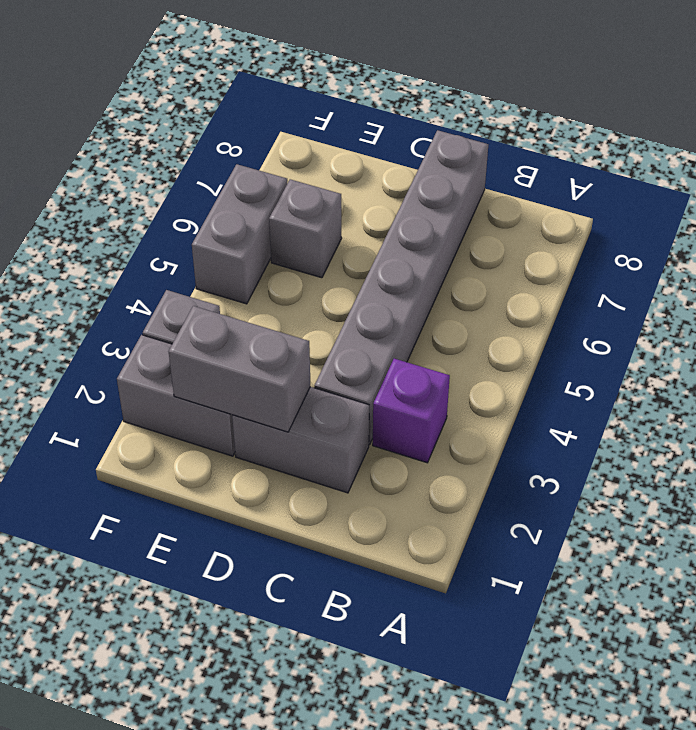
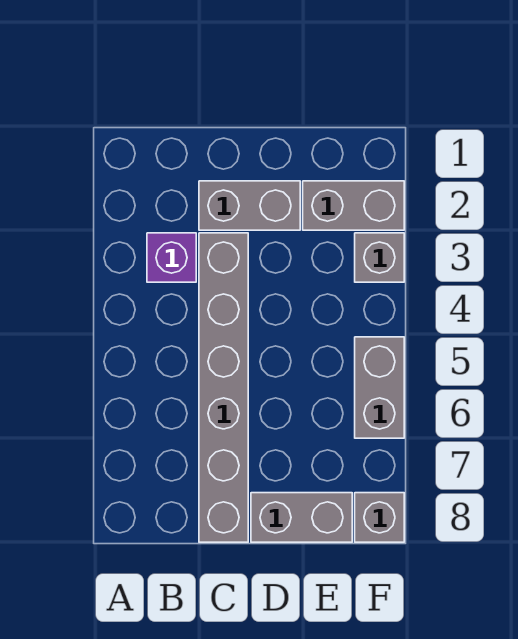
grey brick D2:E2 level 2 -> grey brick D8:E8 level 1
grey brick E6 level 1 -> grey brick F8 level 1

